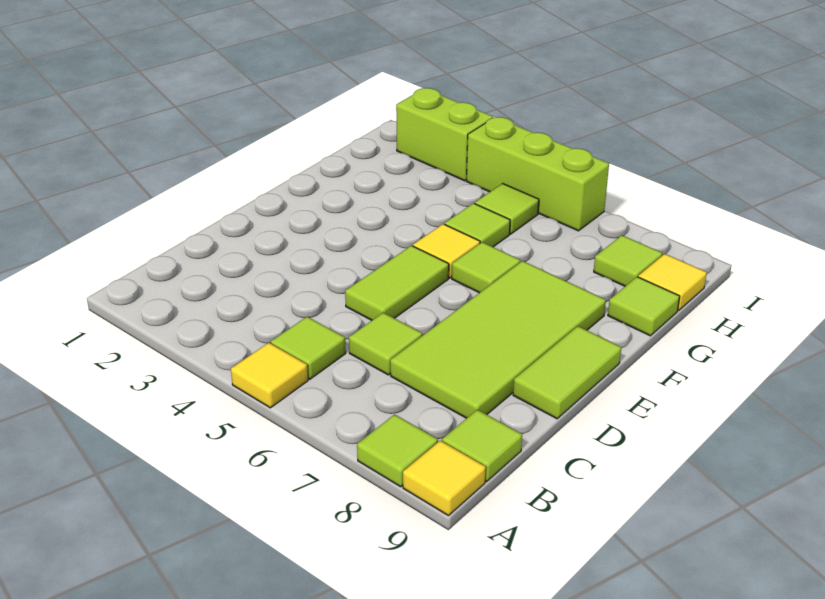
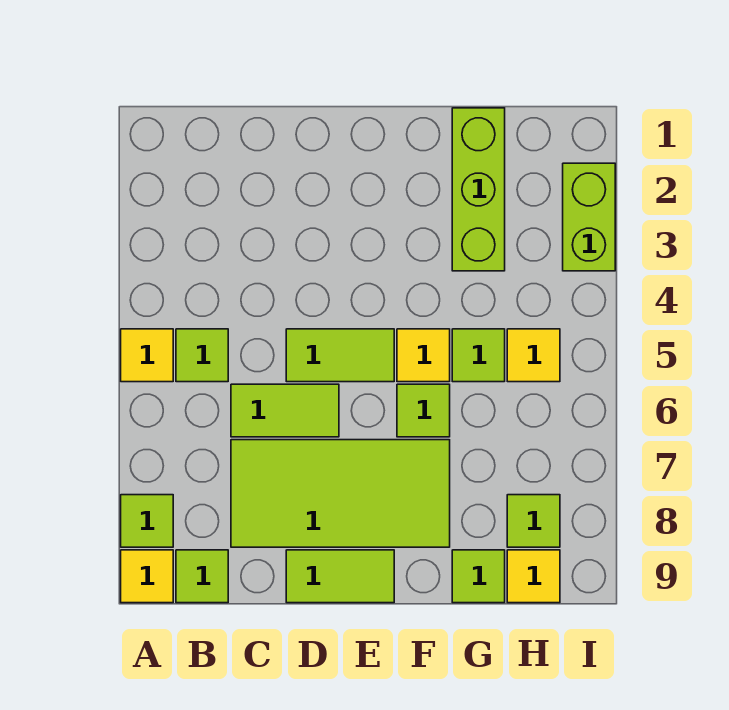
lime tile C6 level 1 -> lime tile C6:D6 level 1
lime tile H5 level 1 -> yellow tile H5 level 1
lime brick I4:I6 level 1 -> lime brick G1:G3 level 1

